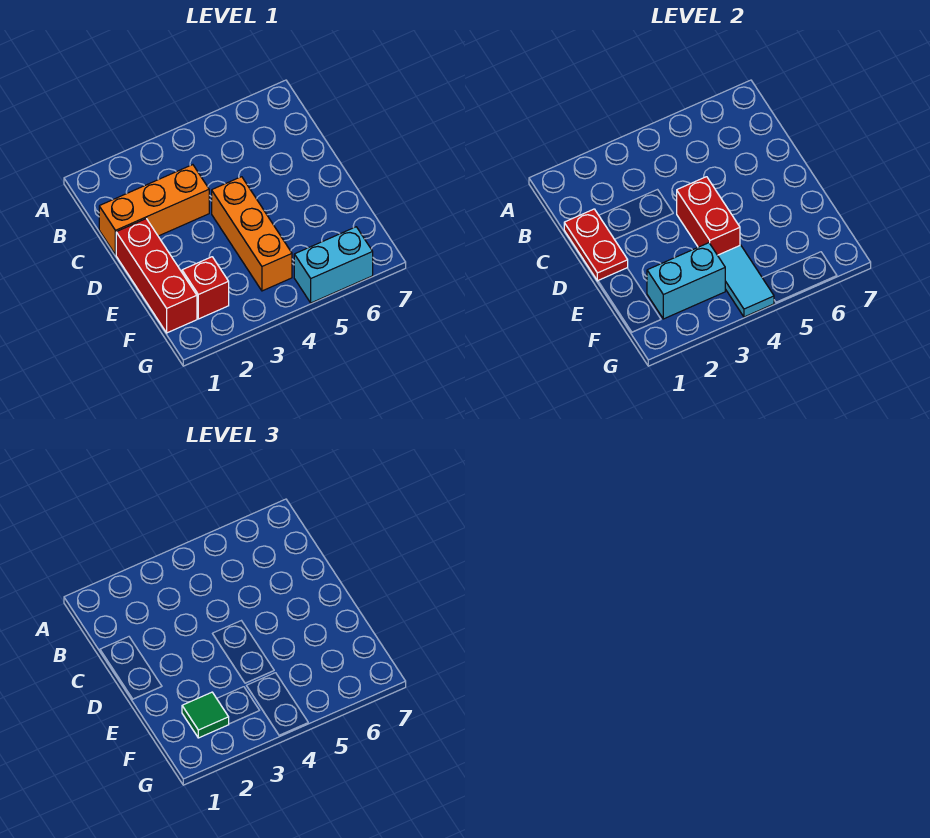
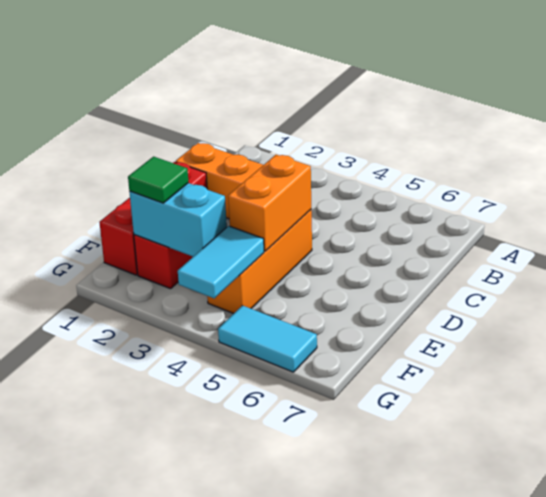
red plate C1:D1 level 2 -> none
red brick D4:E4 level 2 -> orange brick D4:E4 level 2
cyan brick G5:G6 level 1 -> cyan tile G5:G6 level 1

